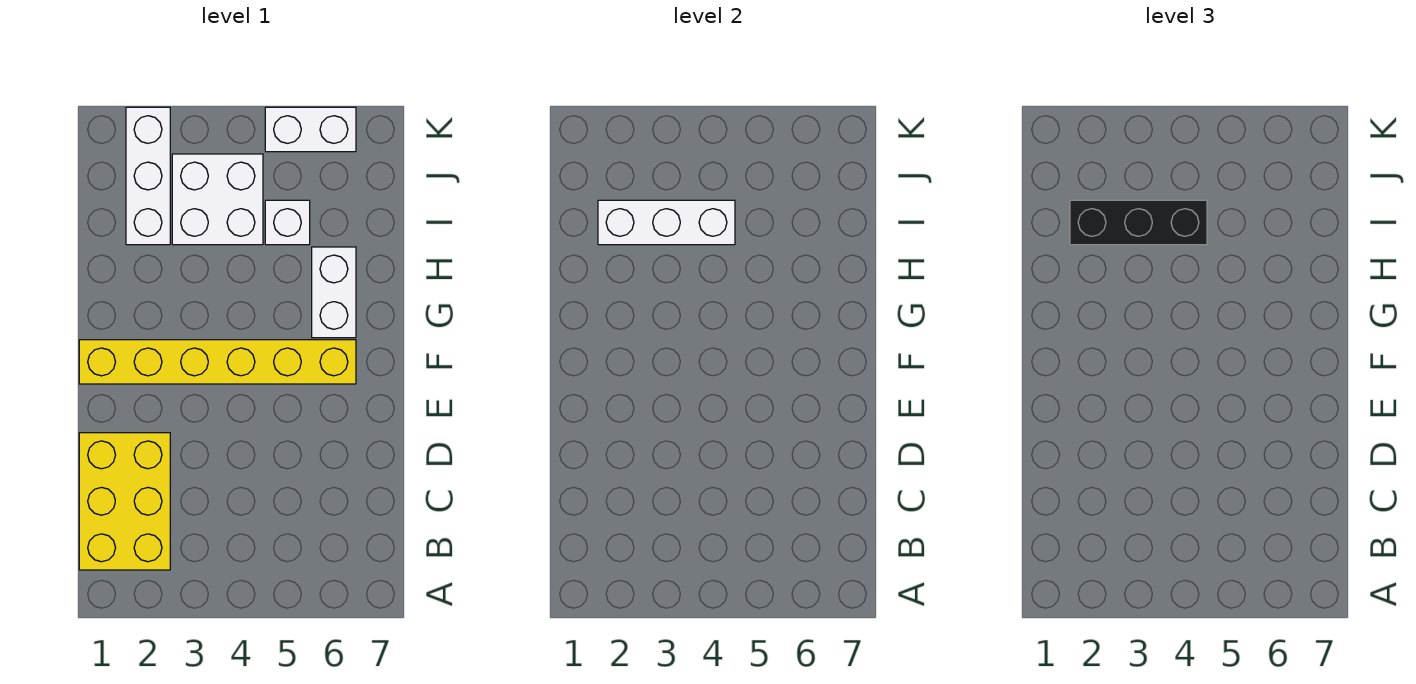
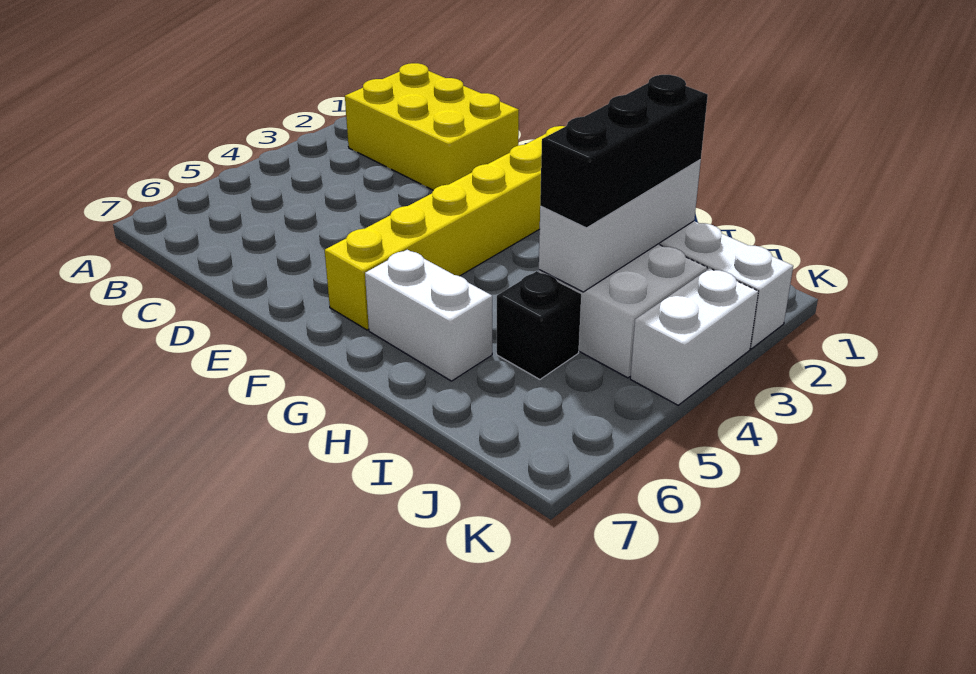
white brick I5 level 1 -> black brick I5 level 1
white brick K5:K6 level 1 -> white brick K3:K4 level 1

